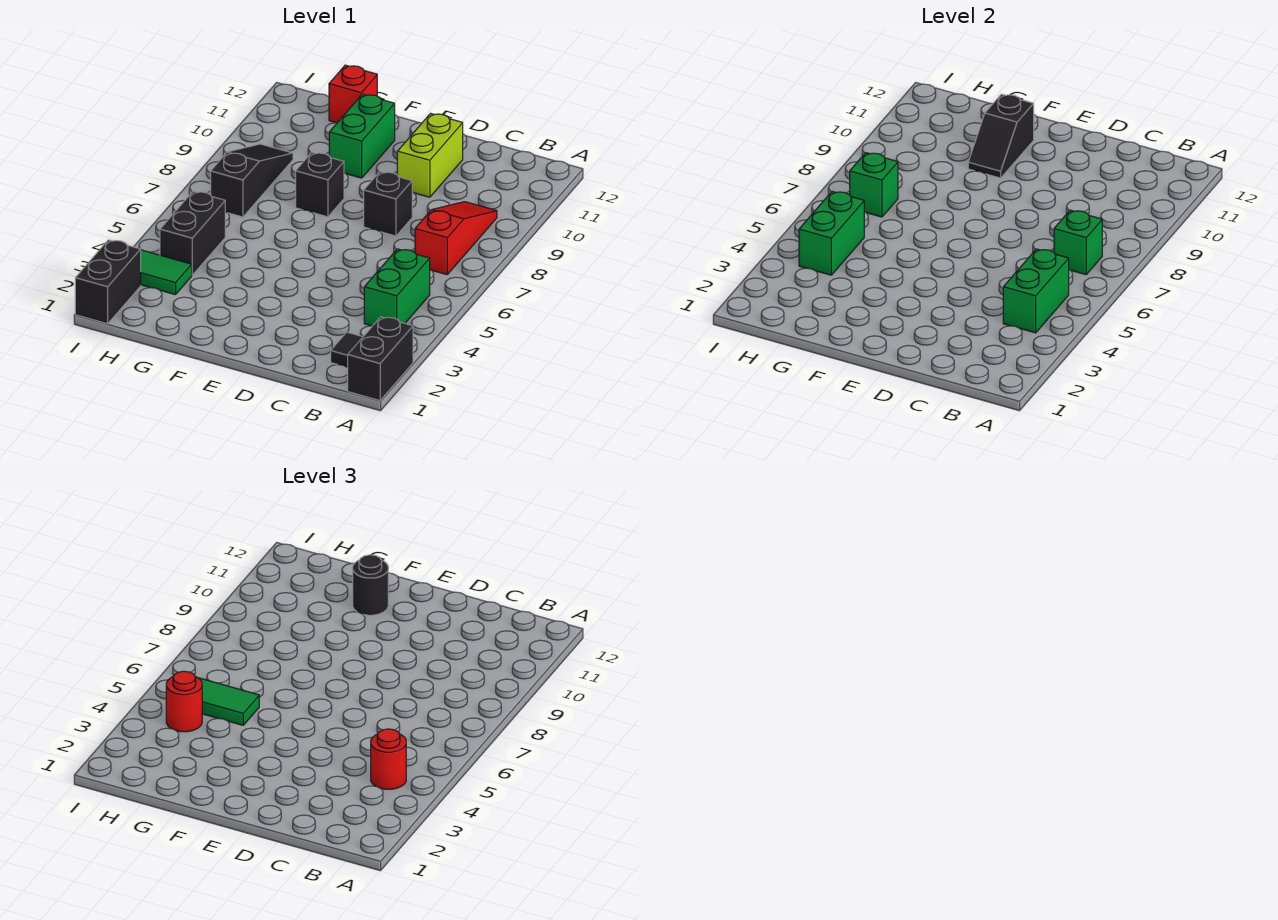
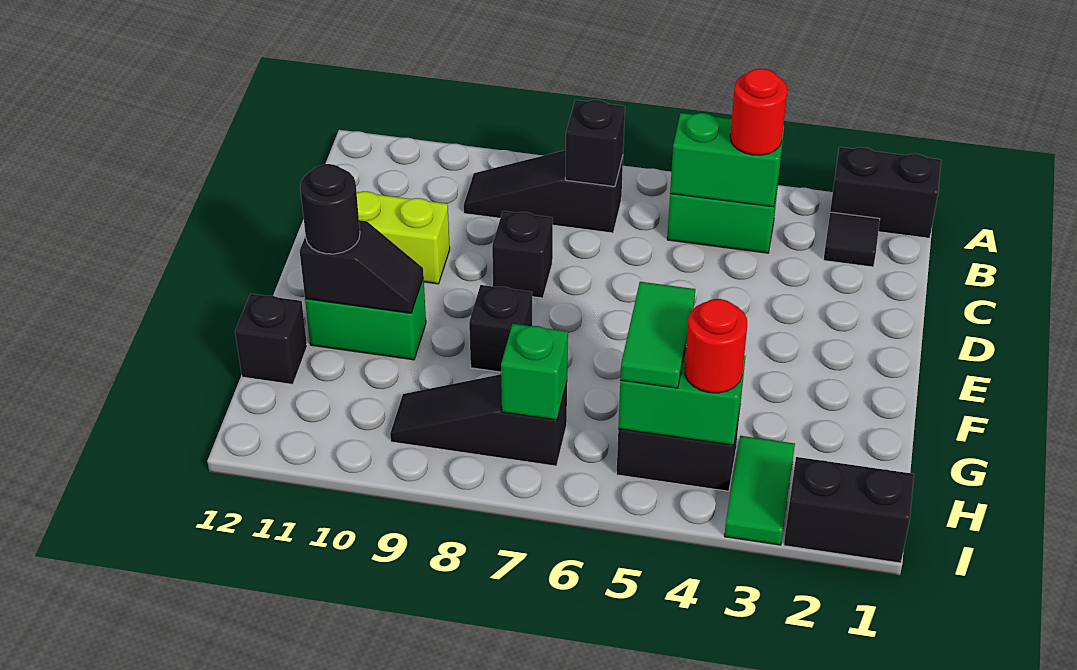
red slope B7:B9 level 1 top 7 -> black slope B7:B9 level 1 top 7
green brick B7 level 2 -> black brick B7 level 2
red brick G12 level 1 -> black brick G12 level 1

